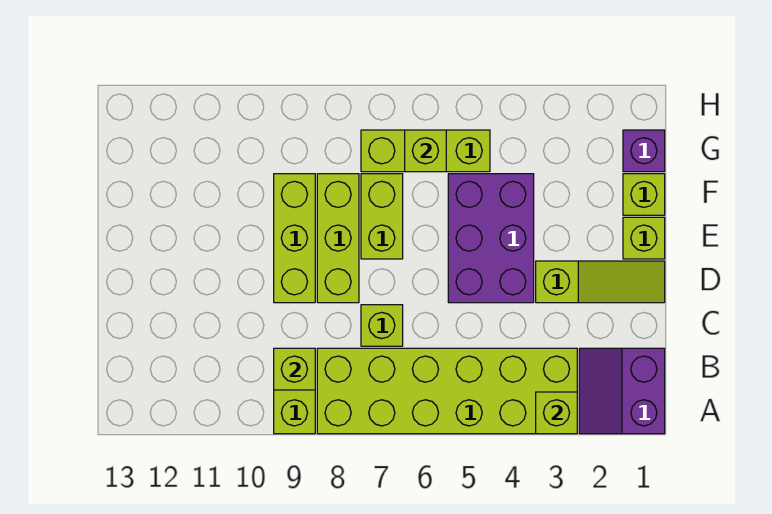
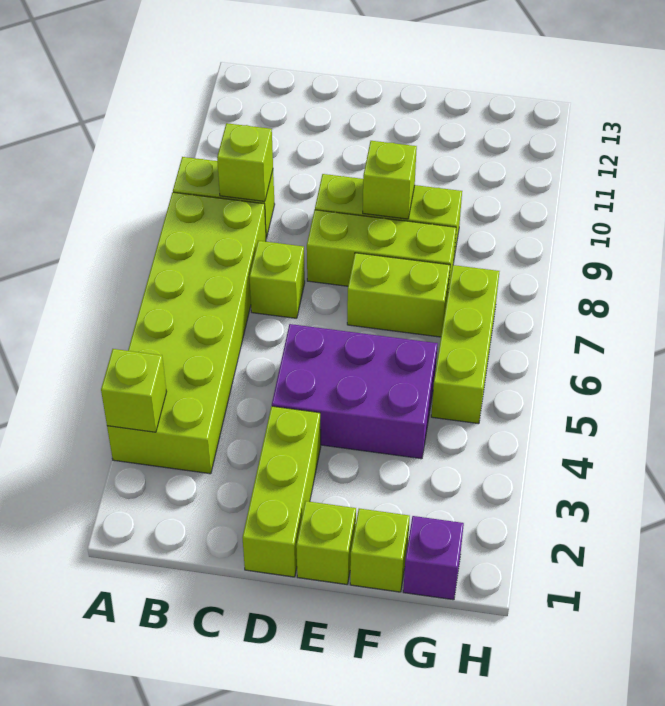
purple slope A1:B2 level 1 top 1 -> none
lime slope D1:D3 level 1 top 3 -> lime brick D1:D3 level 1
lime brick G6 level 2 -> lime brick E9 level 2

